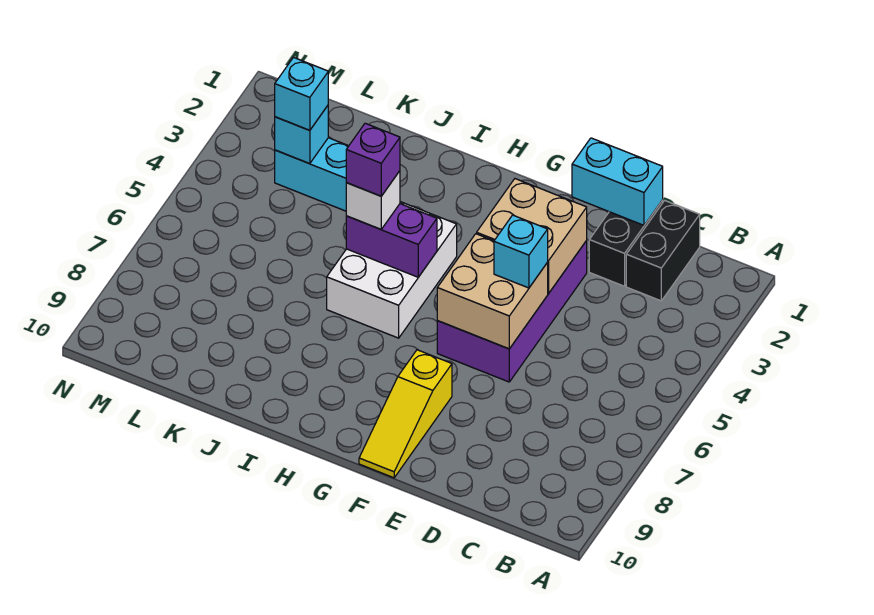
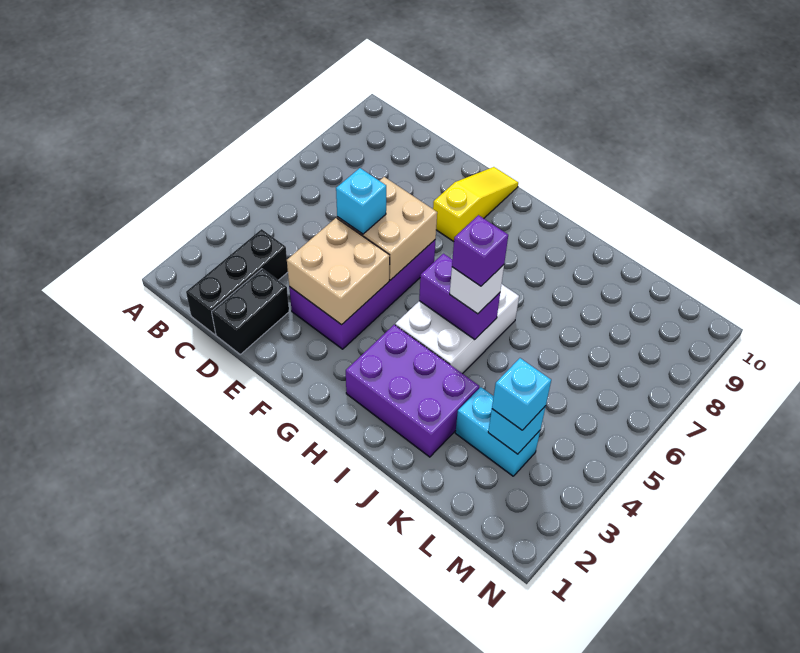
black brick C1:C2 level 1 -> black brick C1:C3 level 1
cyan brick D1:E1 level 2 -> none
none -> purple brick H2:J3 level 1

